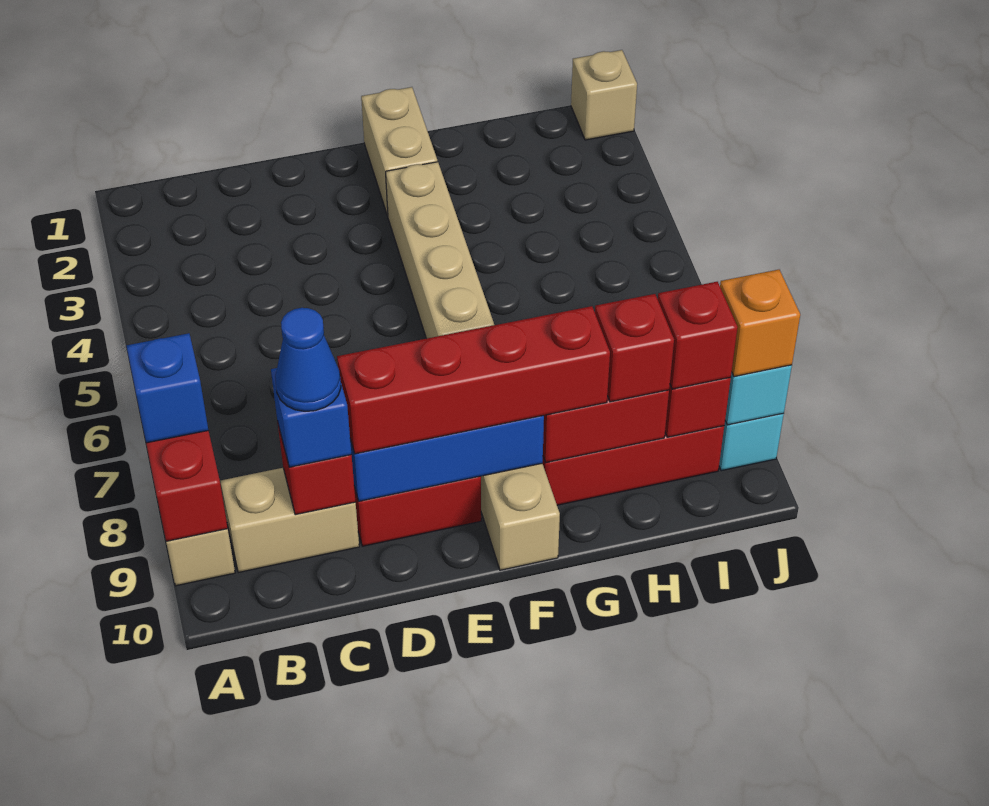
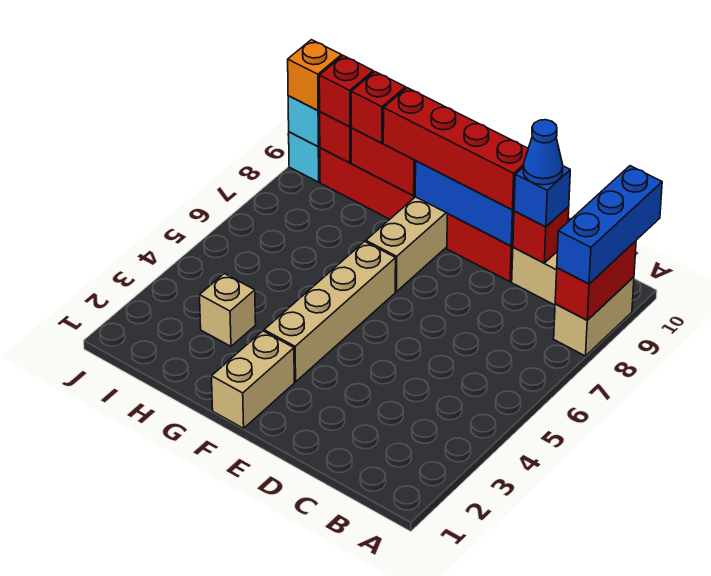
blue brick A8 level 3 -> blue brick A8:A10 level 3
tan brick J1 level 1 -> tan brick H3 level 1

